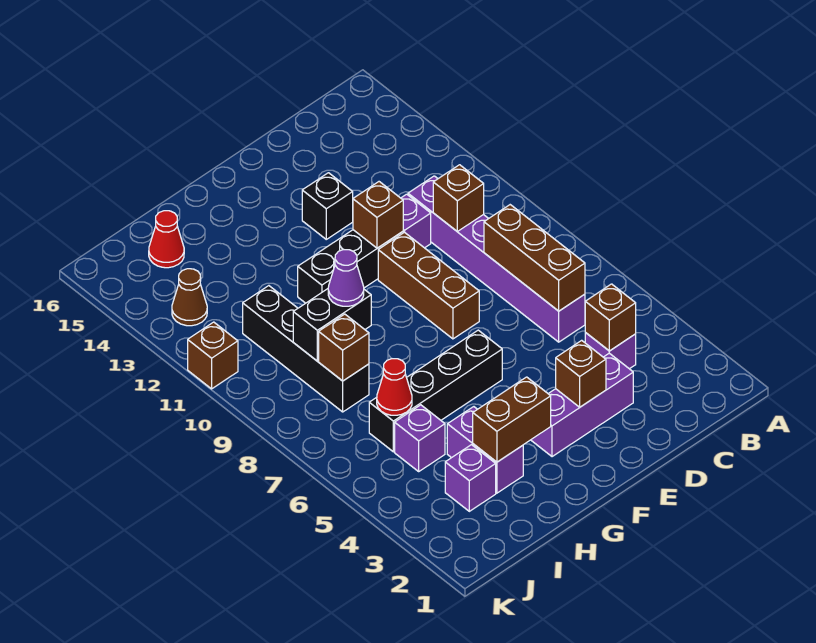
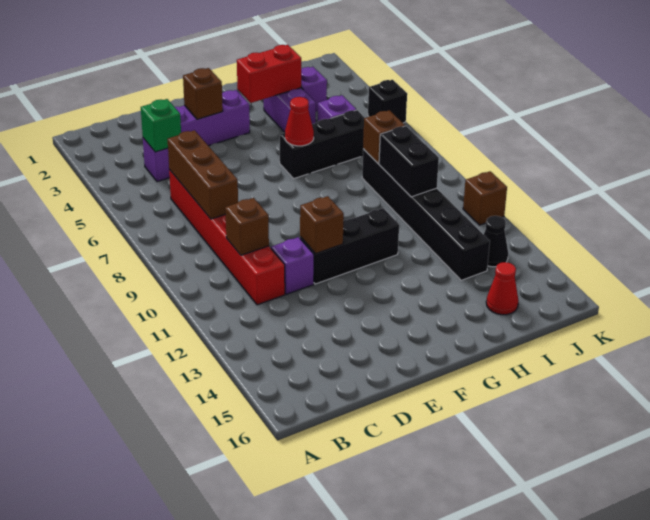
brown brick C4 level 2 -> green brick C4 level 2
purple brick C6:C11 level 1 -> red brick C6:C11 level 1
brown brick E8:E10 level 1 -> none
black brick E13 level 1 -> black brick K5 level 1
black brick F6:I6 level 1 -> black brick G6:I6 level 1
brown brick G3:H3 level 2 -> red brick G3:H3 level 2
black brick H9:I9 level 2 -> black brick I9:I10 level 2
purple cone H9 level 3 -> none
red cone I6 level 2 -> red cone G6 level 2
black brick I8:I11 level 1 -> black brick I8:I13 level 1
brown cone J13 level 1 -> black cone J13 level 1

